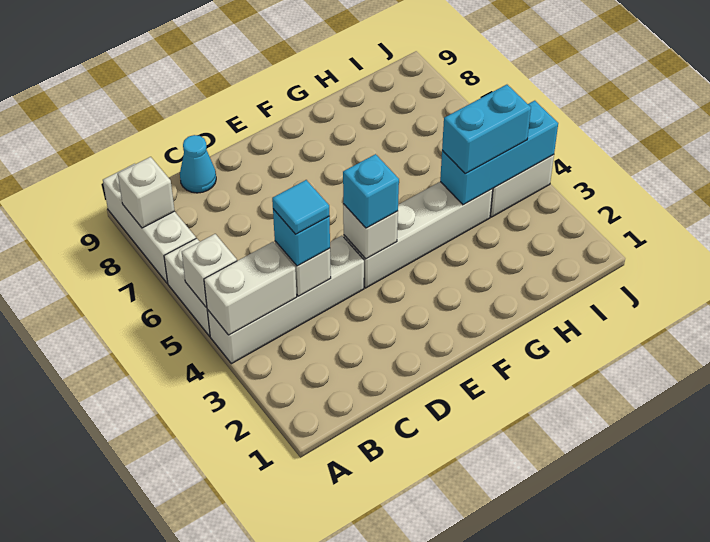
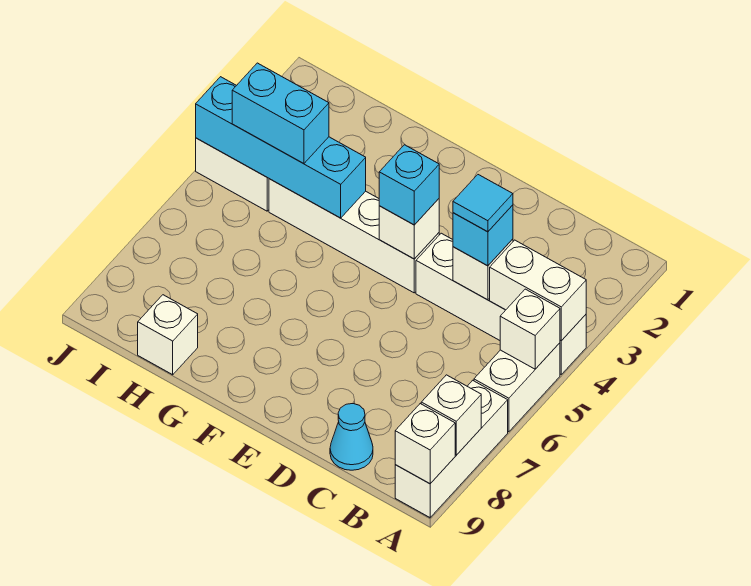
none -> white brick A9 level 2
cyan brick H4:J4 level 2 -> cyan brick G4:J4 level 2
none -> white brick H9 level 1

